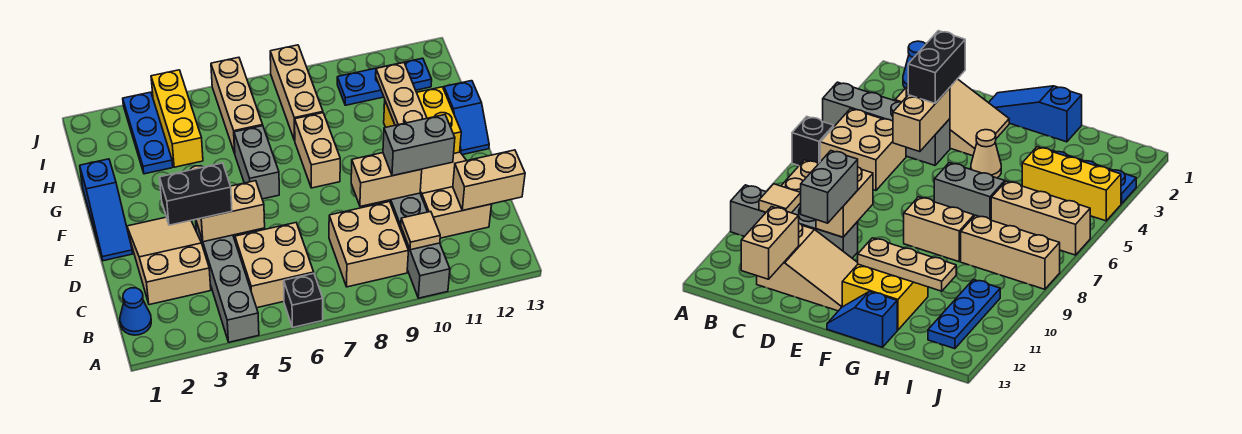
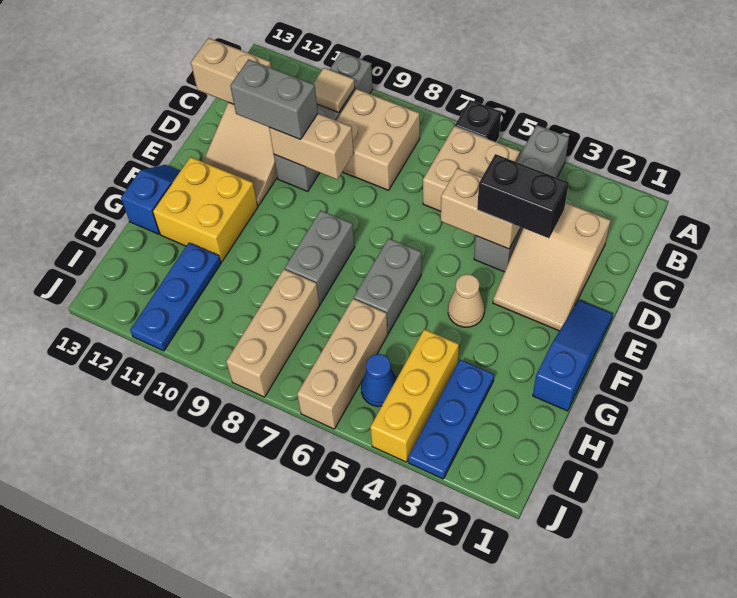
blue cone B1 level 1 -> blue cone I5 level 1
tan brick F8:G8 level 1 -> grey brick F8:G8 level 1
tan plate F11:H11 level 2 -> none
blue plate I10:I12 level 1 -> blue plate H11:J11 level 1

